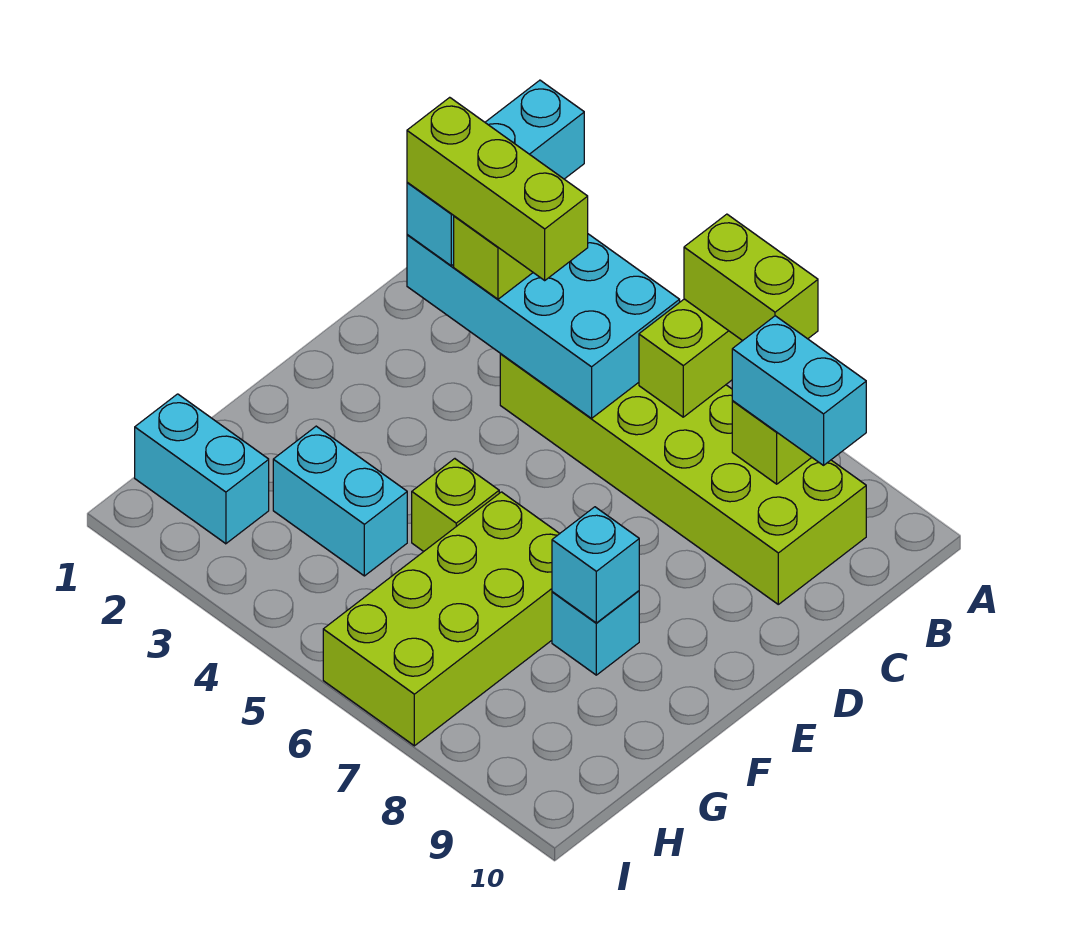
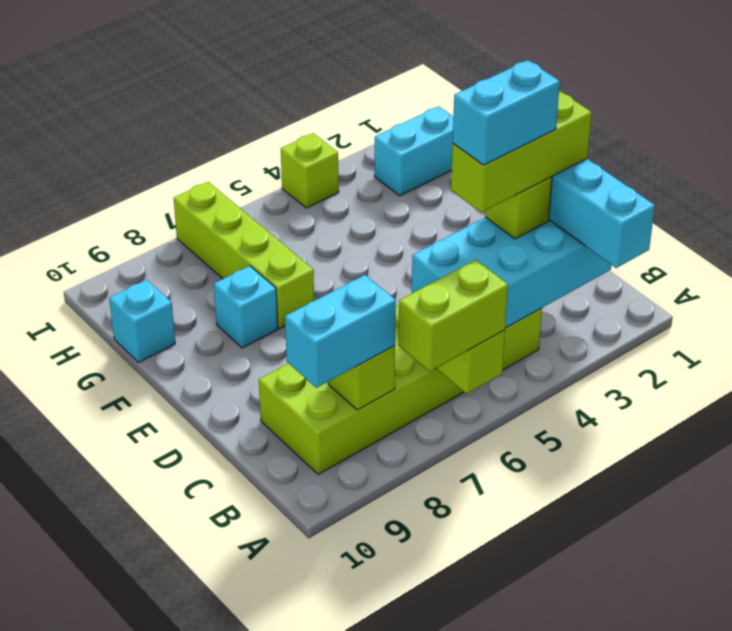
lime brick F5 level 1 -> lime brick I4 level 1
lime brick F6:I7 level 1 -> lime brick F7:I7 level 1
cyan brick F8 level 2 -> cyan brick G10 level 1
cyan brick G3:G4 level 1 -> cyan brick C3:C4 level 5

